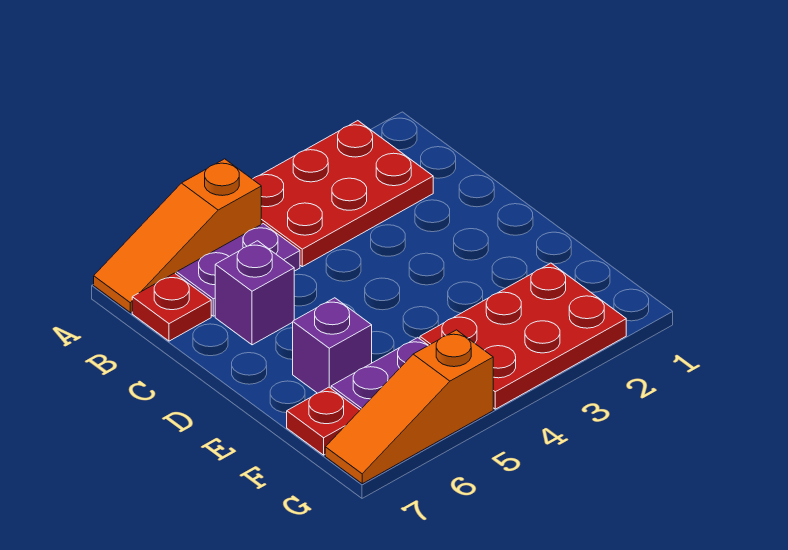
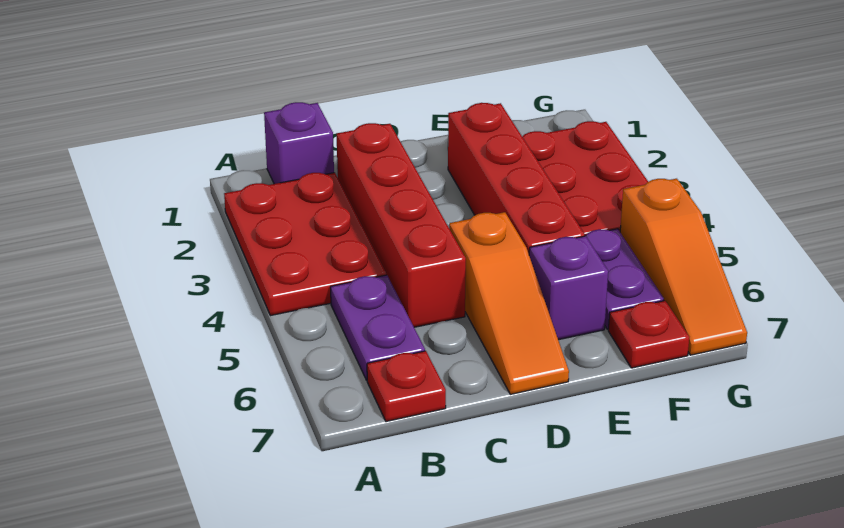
orange slope A5:A7 level 1 top 5 -> orange slope D5:D7 level 1 top 5
none -> red brick C2:C5 level 1
purple brick C6 level 1 -> purple brick B1 level 1
none -> red brick E2:E5 level 1

